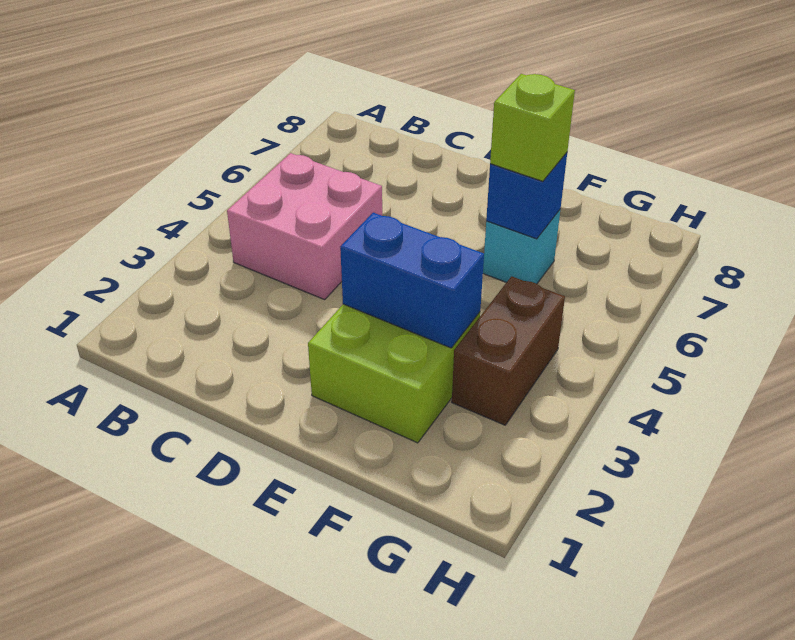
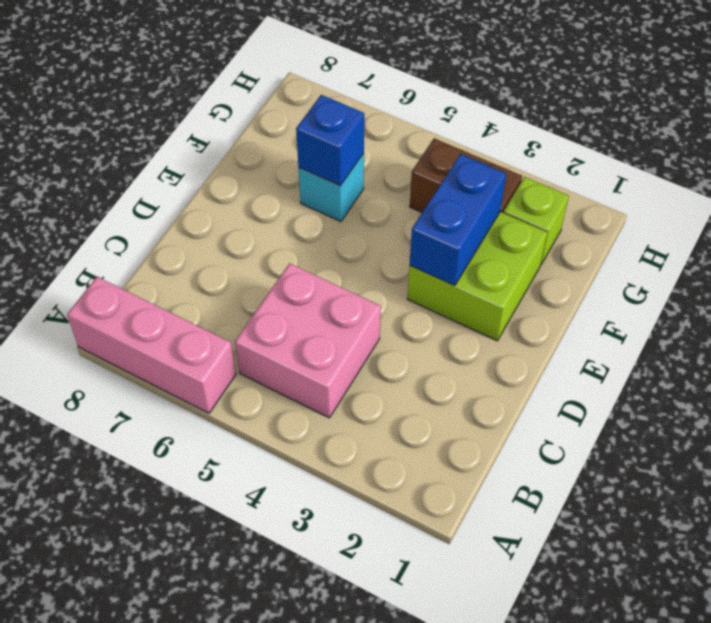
none -> pink brick A6:A8 level 1
lime brick F6 level 3 -> lime brick G2 level 1

